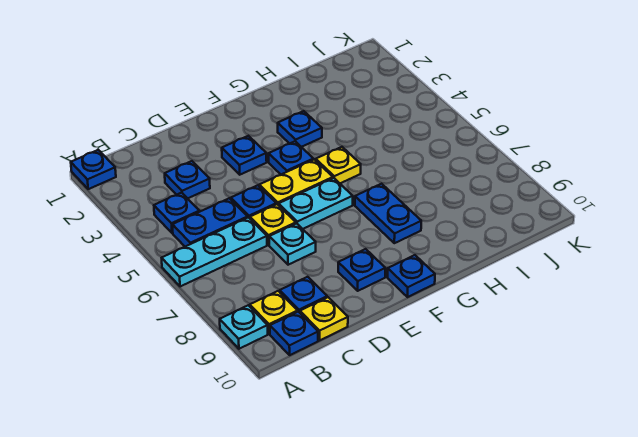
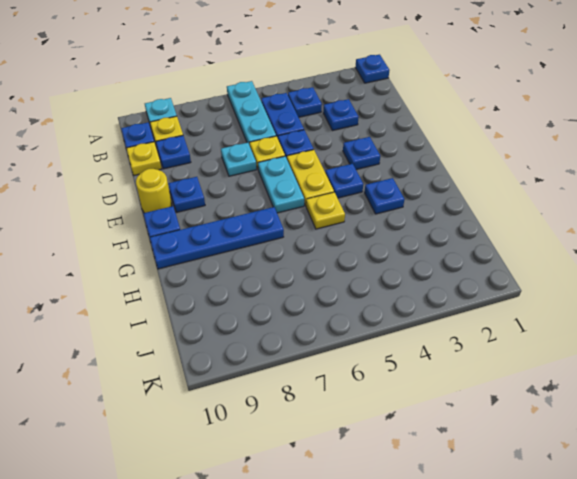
none -> yellow round brick E10 level 1
blue plate G7:G8 level 1 -> blue plate G7:G10 level 1

